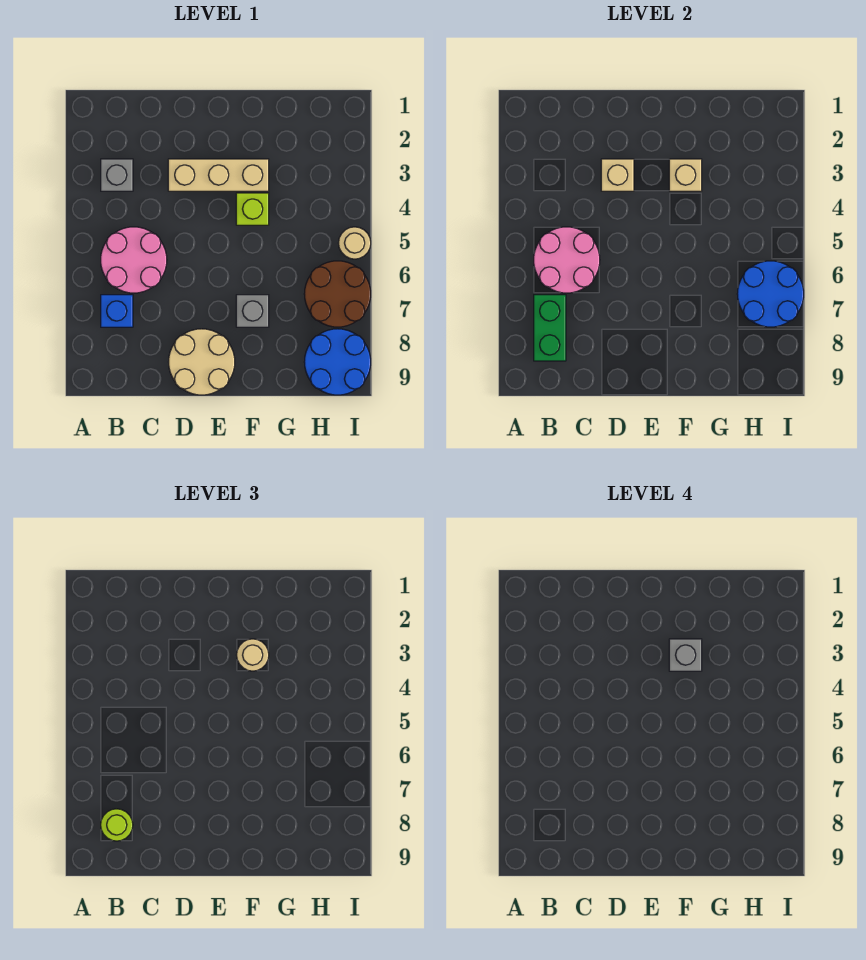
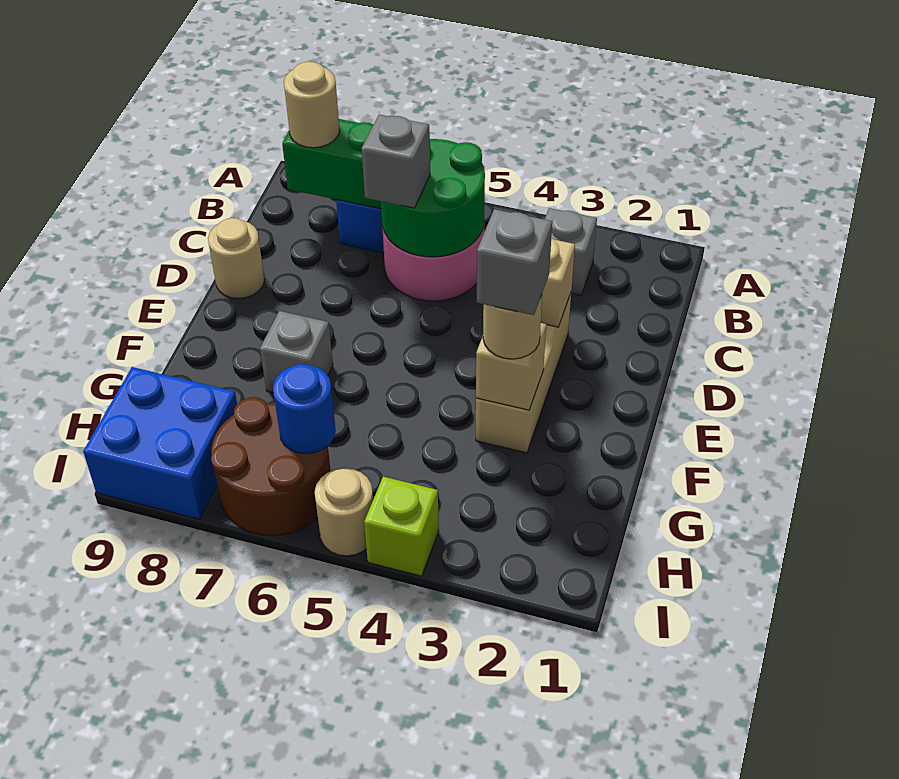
pink round brick B5:C6 level 2 -> green round brick B5:C6 level 2
lime round brick B8 level 3 -> tan round brick B8 level 3
none -> grey brick C6 level 3
tan round brick D8:E9 level 1 -> tan round brick D9 level 1
lime brick F4 level 1 -> lime brick I4 level 1
blue round brick H6:I7 level 2 -> blue round brick H6 level 2
blue round brick H8:I9 level 1 -> blue brick H8:I9 level 1

